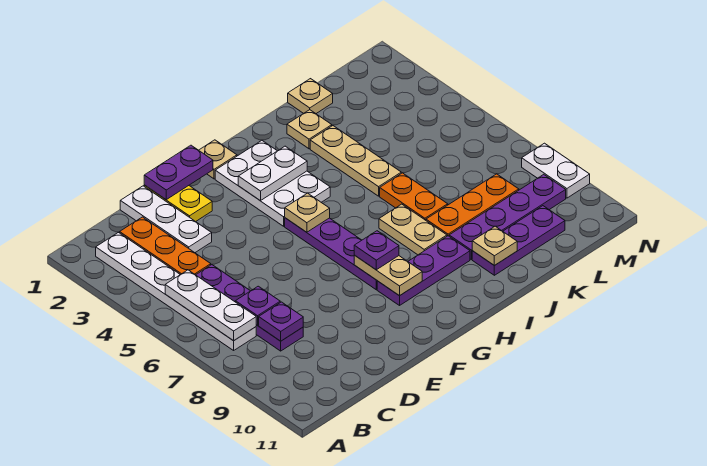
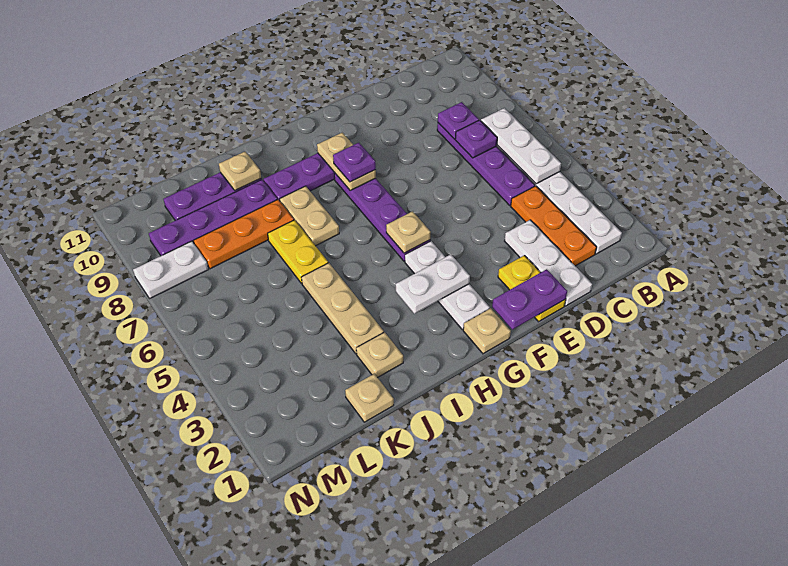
white plate G2:H4 level 1 -> white plate G2:G4 level 1
orange plate J6:J7 level 1 -> yellow plate J6:J7 level 1
white plate N8:N9 level 1 -> white plate M8:N8 level 1

